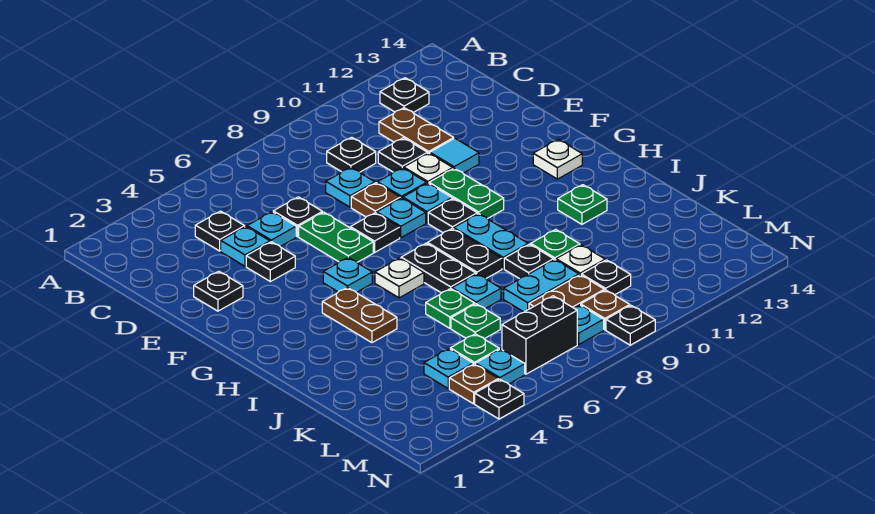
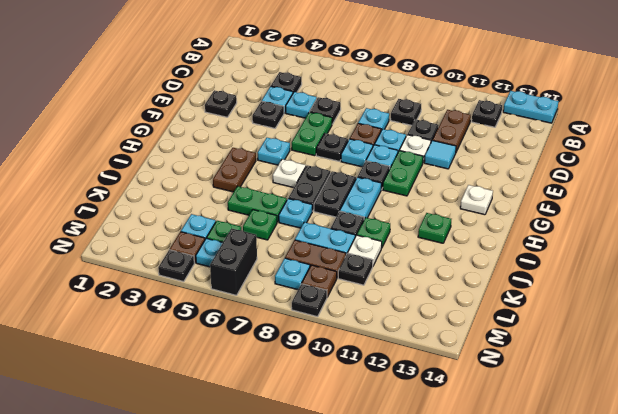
none -> cyan plate A13:A14 level 1
green plate J6 level 1 -> green plate J5:J6 level 1
black brick M6:M7 level 1 -> black brick M6:N6 level 1

